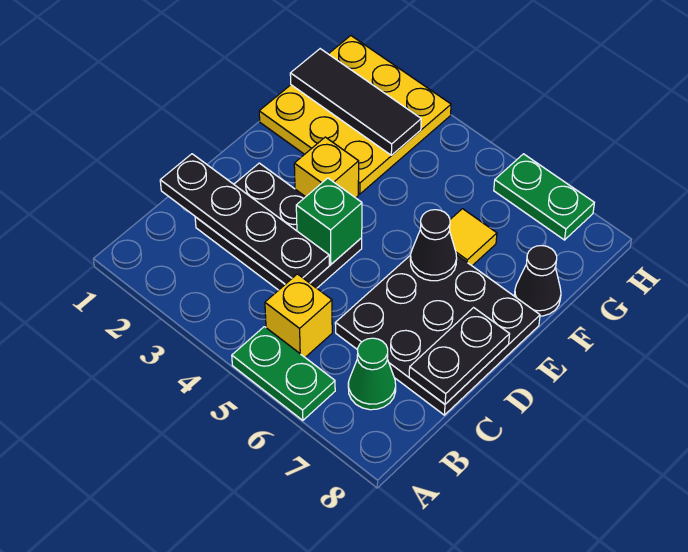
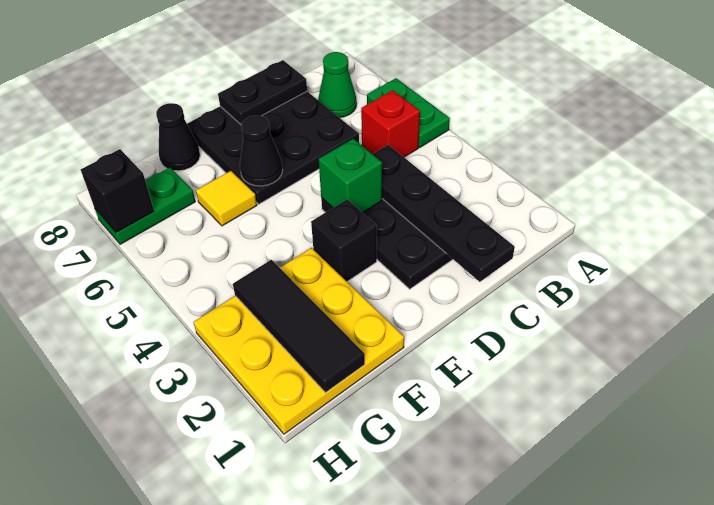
yellow brick B5 level 1 -> red brick B5 level 1
yellow brick E3 level 1 -> black brick E3 level 1
green plate H6:H7 level 1 -> green plate G7:H7 level 1
none -> black brick H7 level 2

